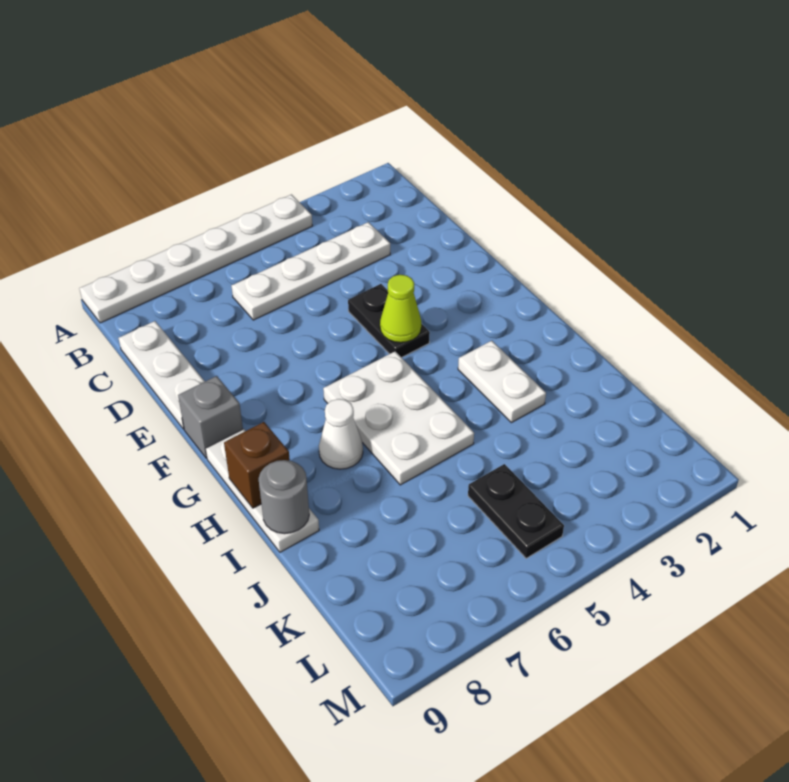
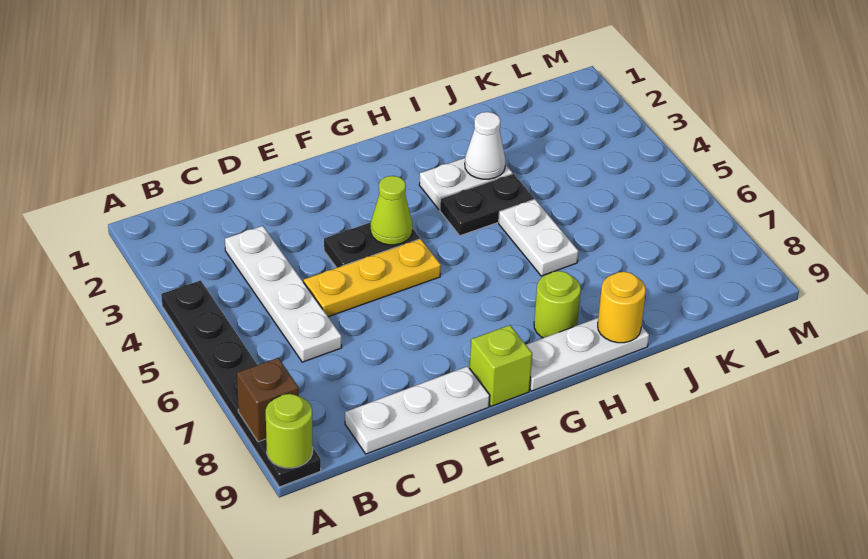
white plate A4:A9 level 1 -> black plate A4:A9 level 1
none -> lime round brick A9 level 2
none -> yellow plate D5:F5 level 1
grey brick F9 level 1 -> lime brick F9 level 1
white plate G5:I6 level 1 -> white plate I5:I6 level 1
white cone H7 level 1 -> white cone I3 level 2
none -> lime round brick H8 level 1
brown brick H9 level 2 -> brown brick A8 level 2
grey round brick I9 level 2 -> yellow round brick I9 level 2
black plate K5:L5 level 1 -> black plate H4:I4 level 1

